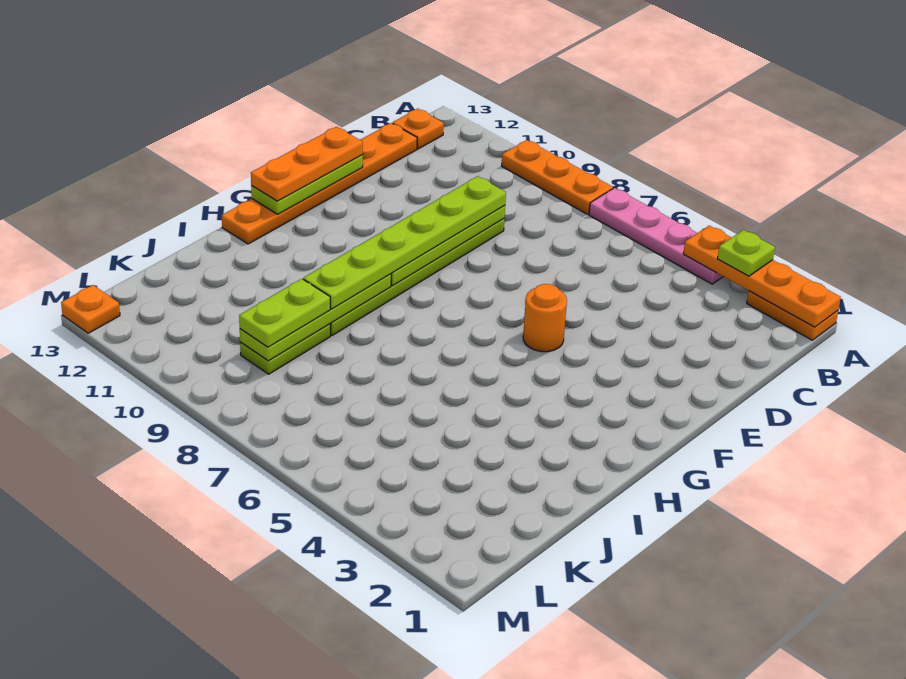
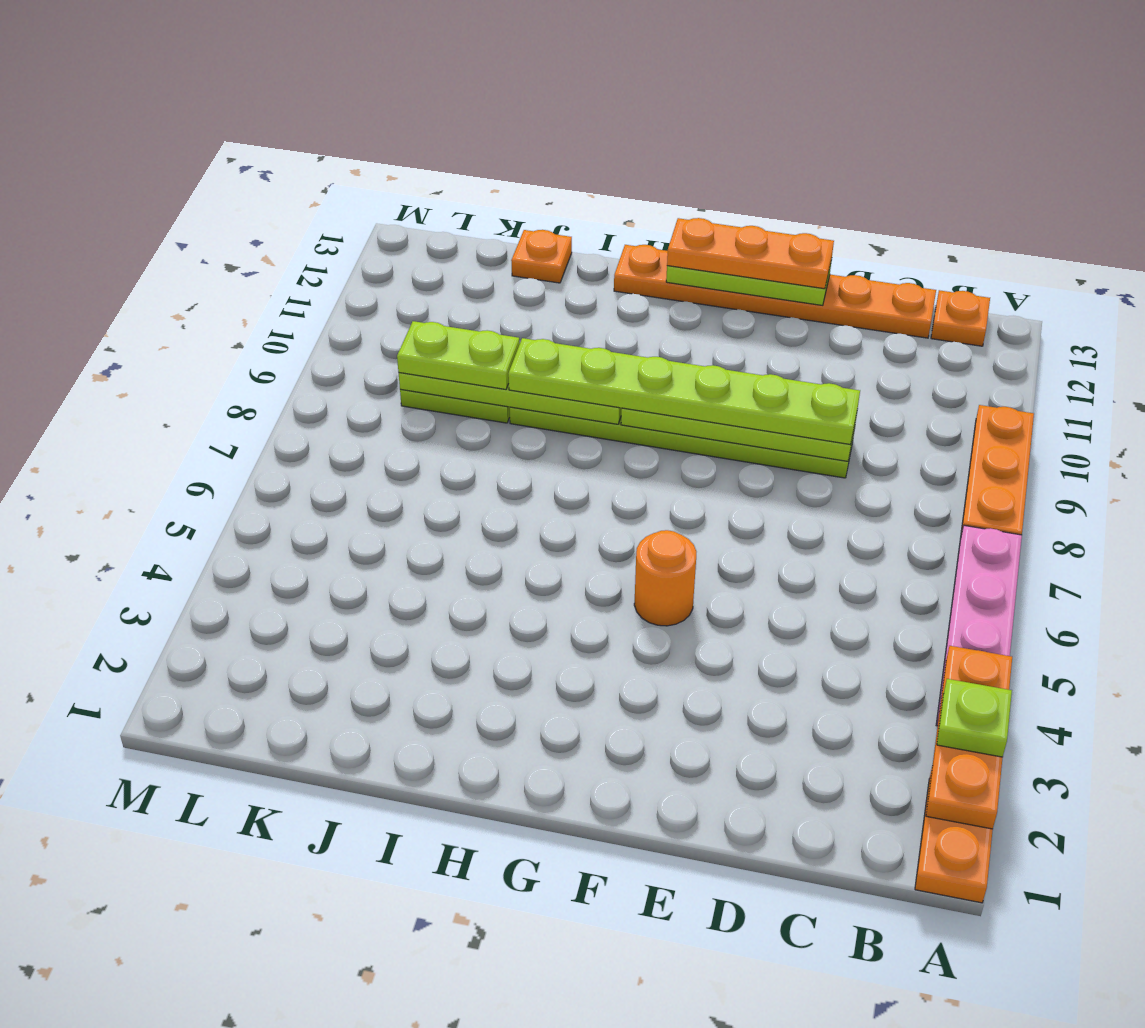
orange plate A1:A4 level 2 -> orange plate A2:A4 level 2
orange plate M13 level 1 -> orange plate J13 level 1

